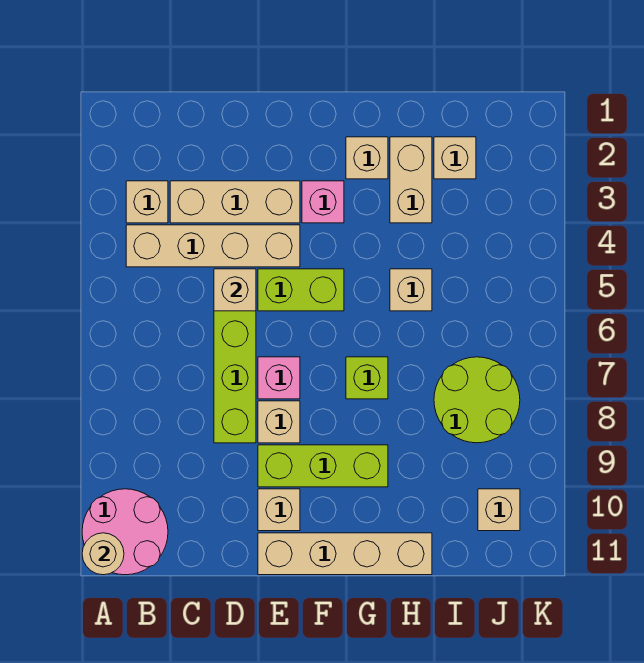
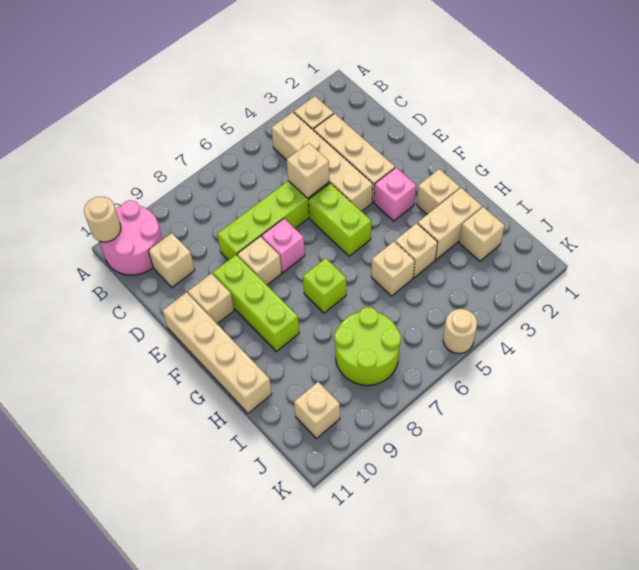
none -> tan brick C10 level 1
none -> tan brick H4 level 1
none -> tan round brick K5 level 1

